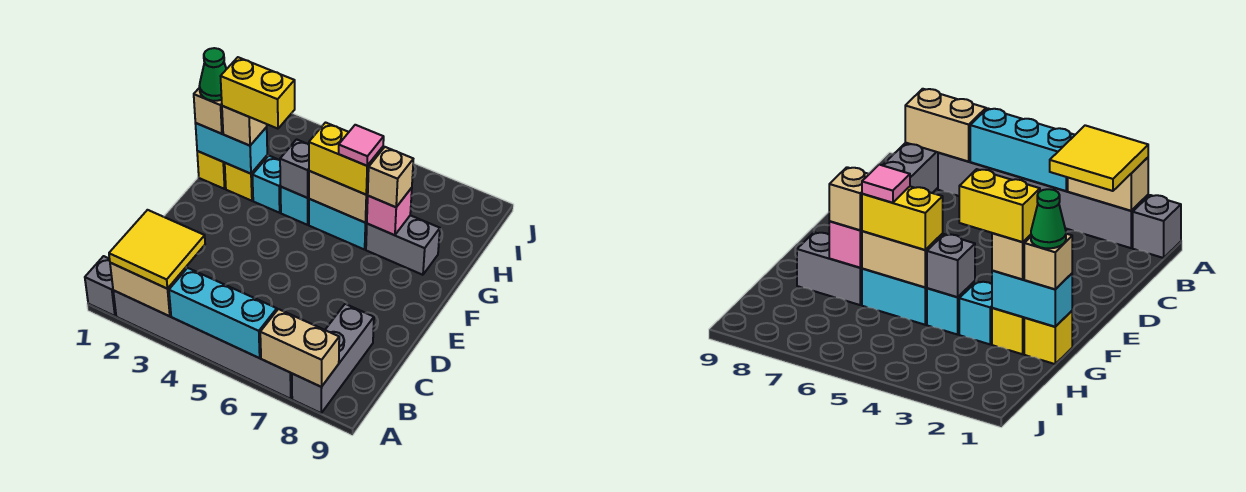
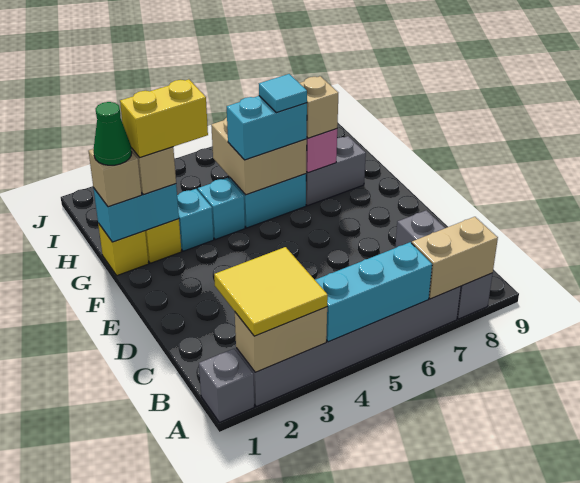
grey brick G4 level 2 -> none
tan brick G5:G6 level 2 -> tan brick G5:H6 level 2
yellow brick G5:G6 level 3 -> cyan brick G5:G6 level 3
pink tile G6 level 4 -> cyan tile G6 level 4

